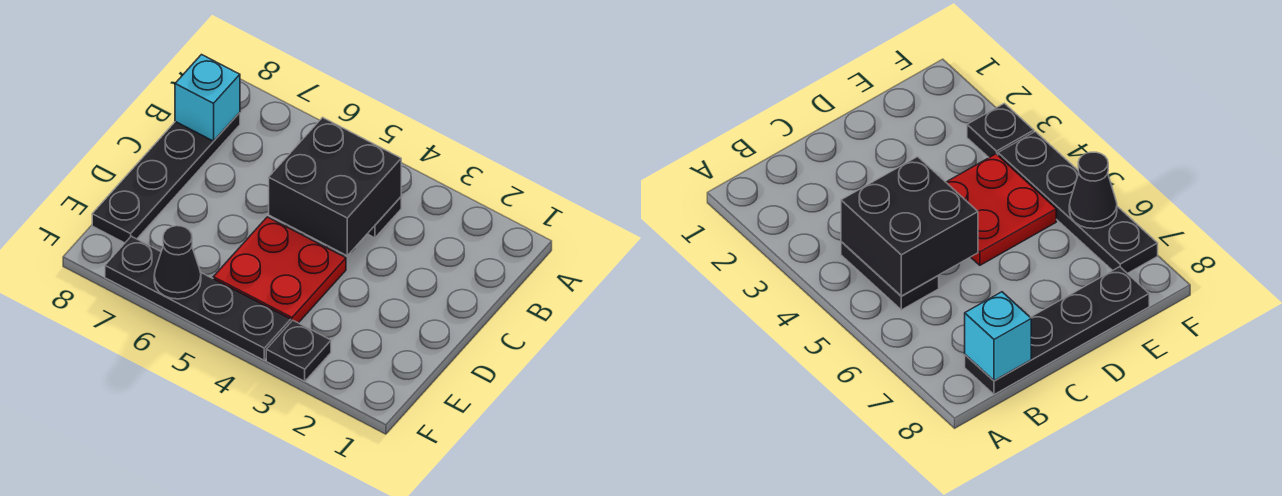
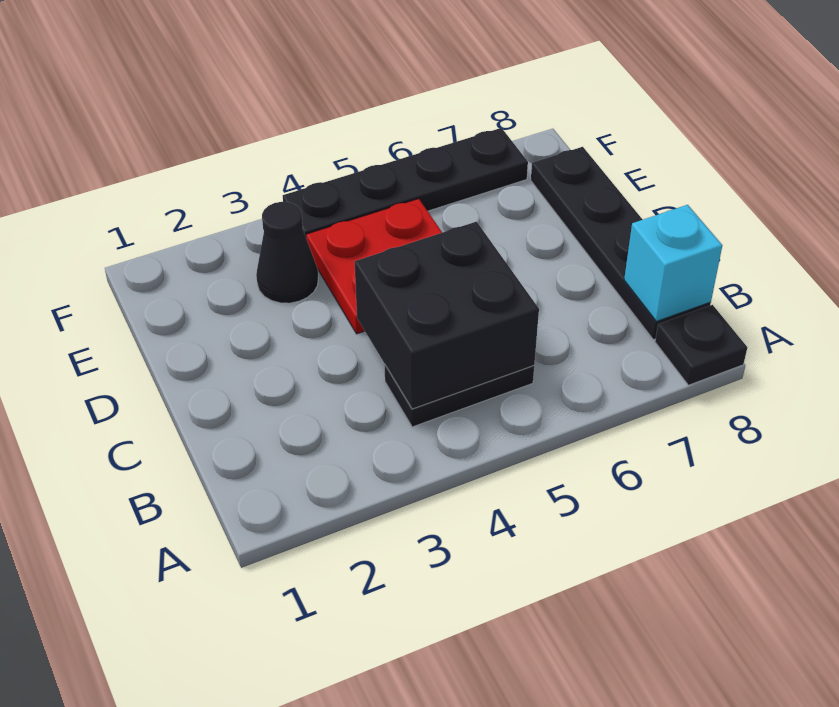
black plate F3 level 1 -> black plate A8 level 1
black cone F6 level 2 -> black cone E3 level 1

